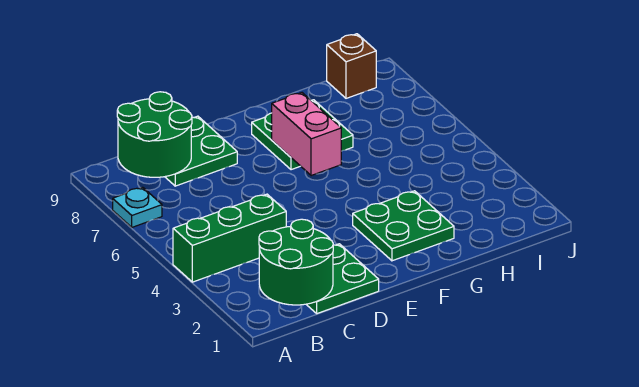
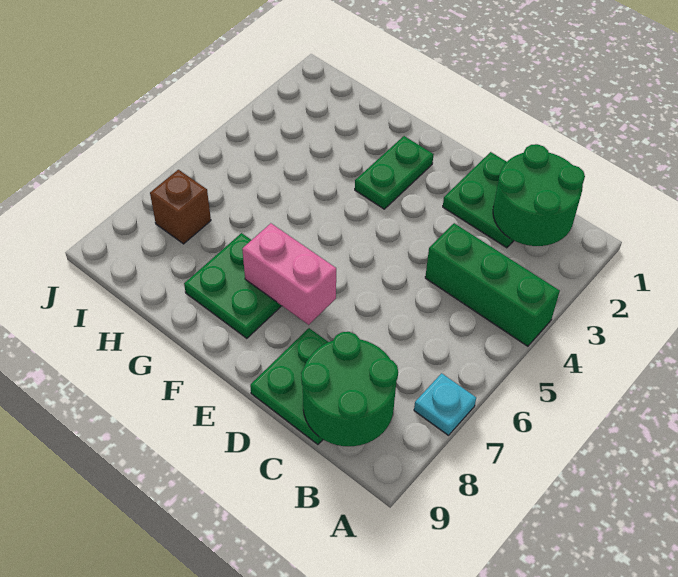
green plate F2:G3 level 1 -> green plate F2:F3 level 1
pink brick F6:F7 level 2 -> pink brick E7:F7 level 2
brown brick I9 level 1 -> brown brick I7 level 1

